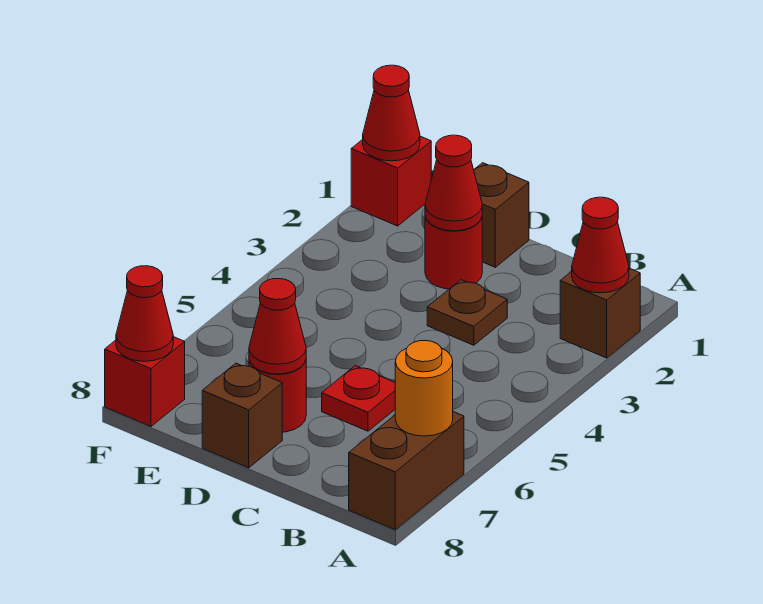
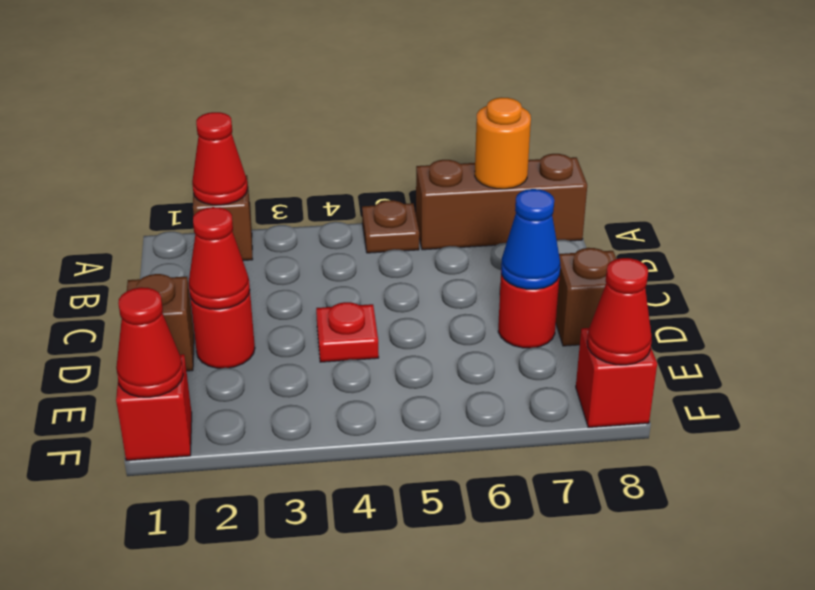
brown brick A7:A8 level 1 -> brown brick A6:A8 level 1
brown plate C3 level 1 -> brown plate A5 level 1
red plate C6 level 1 -> red plate D4 level 1
red cone D7 level 2 -> blue cone D7 level 2

